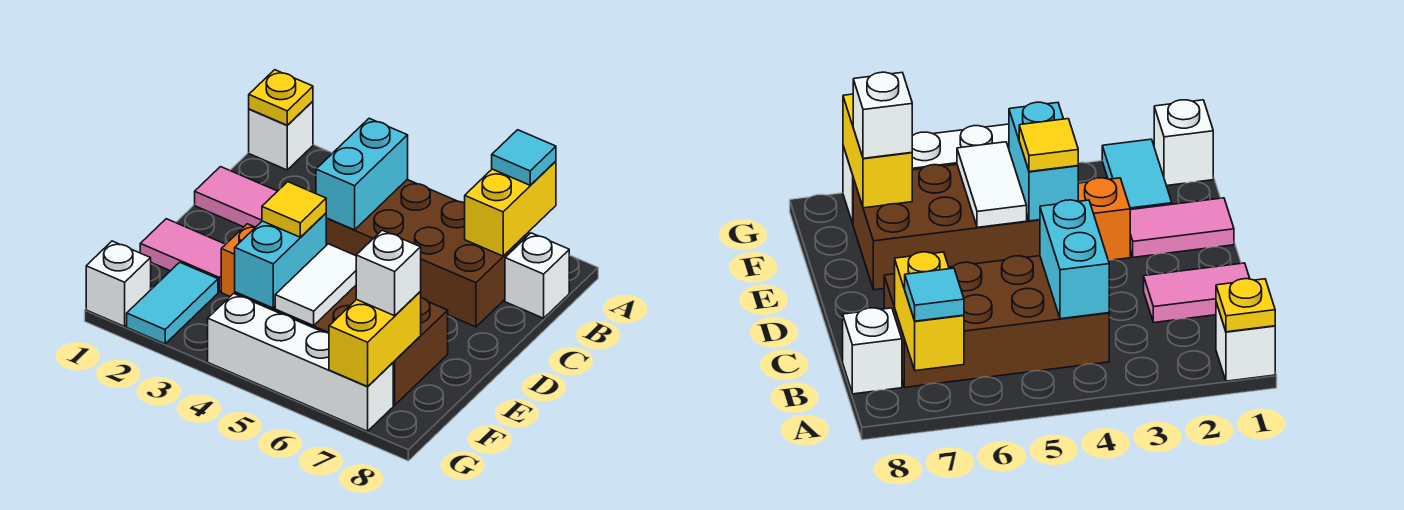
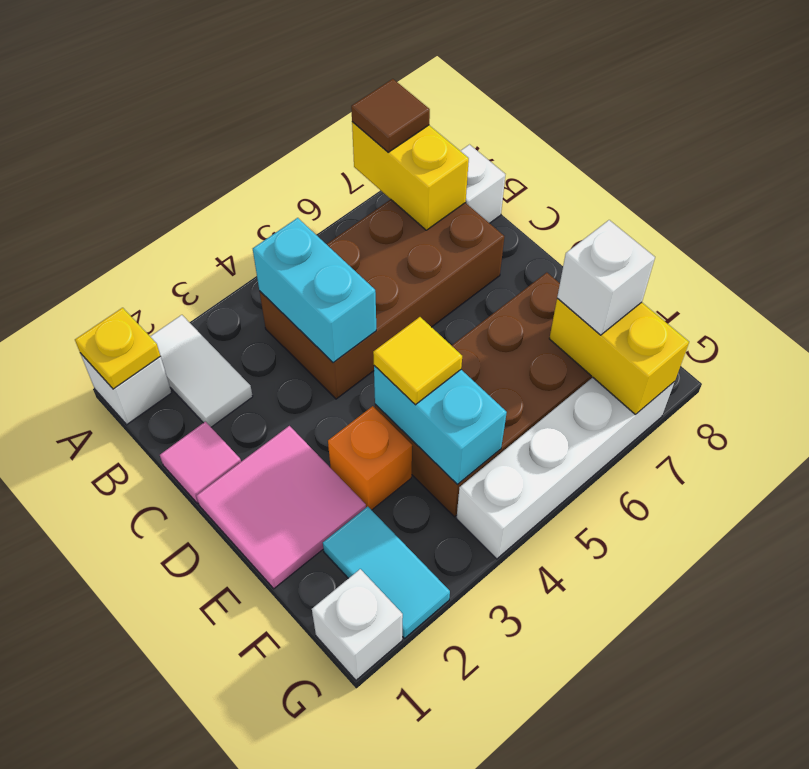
cyan tile A7 level 3 -> brown tile A7 level 3
pink tile C1:C2 level 1 -> pink tile C1 level 1
pink tile E1:E2 level 1 -> pink tile D1:E2 level 1
white tile E5:F5 level 2 -> white tile A2:B2 level 1

